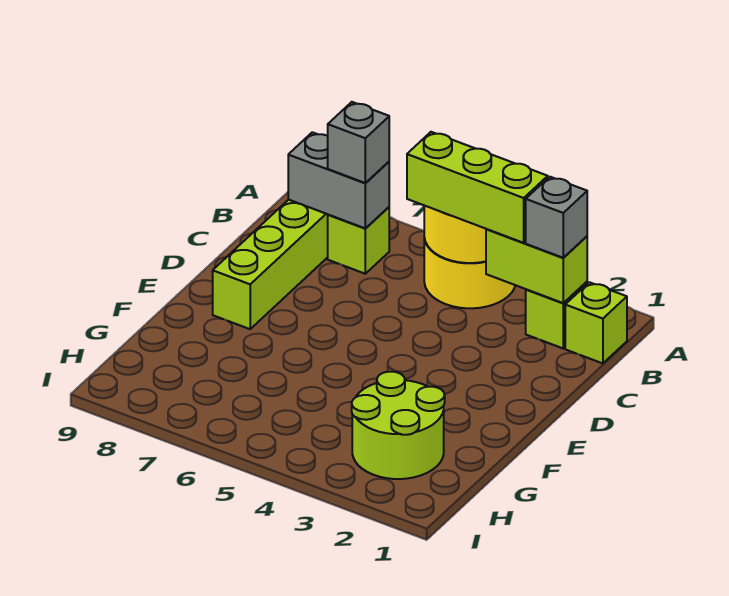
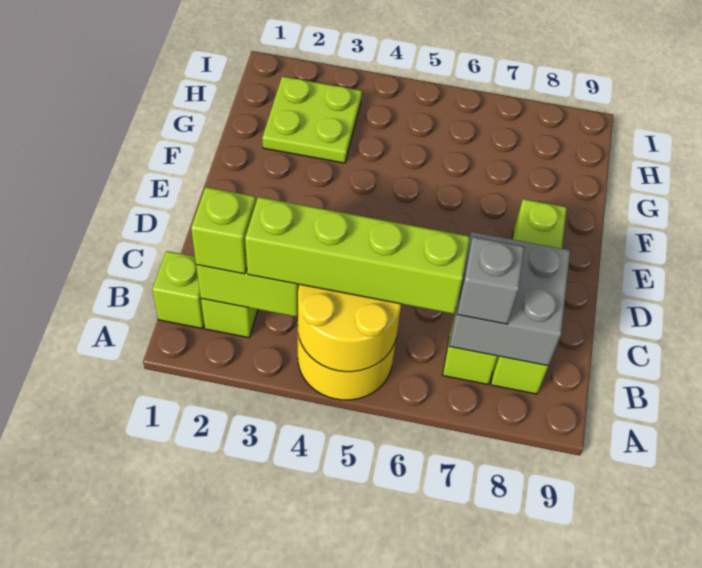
grey brick B2 level 3 -> lime brick B2 level 3
lime brick B3:B5 level 3 -> lime brick B3:B6 level 3
grey brick B7:B8 level 2 -> grey brick B7:C8 level 2
lime round brick G2:H3 level 1 -> lime plate G2:H3 level 1

